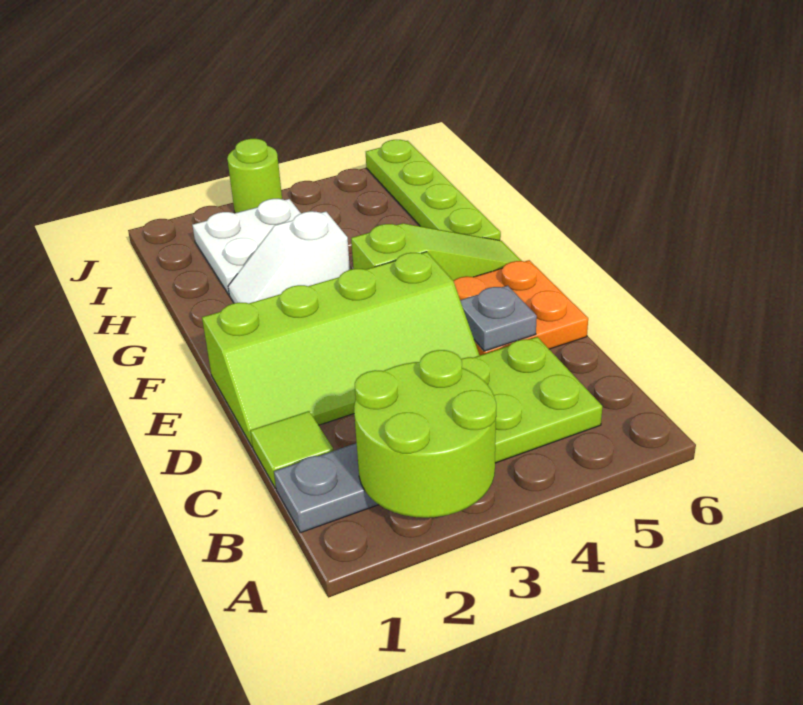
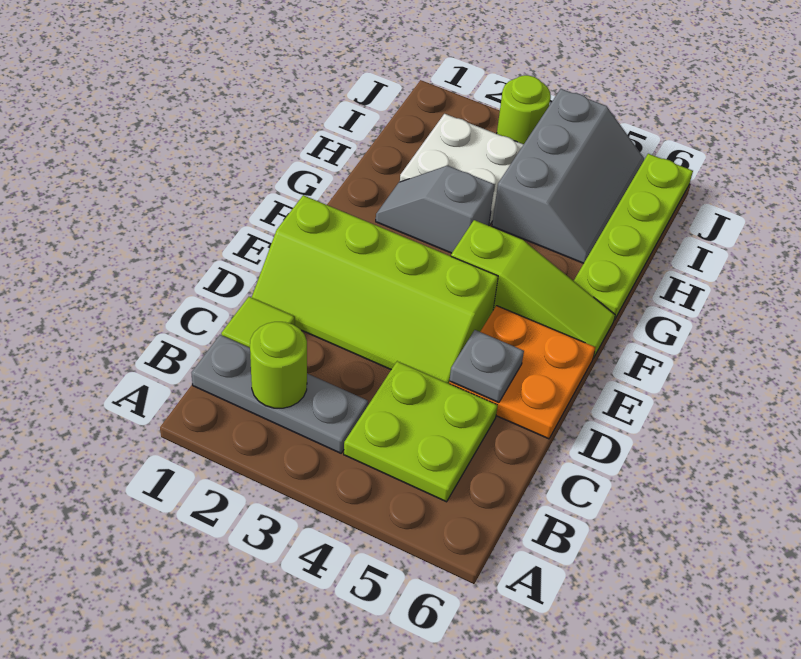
lime round brick A2:B3 level 2 -> lime round brick B2 level 2
white slope G2:G3 level 1 top 3 -> grey slope G2:G3 level 1 top 3
none -> grey slope H4:J5 level 1 top 4

